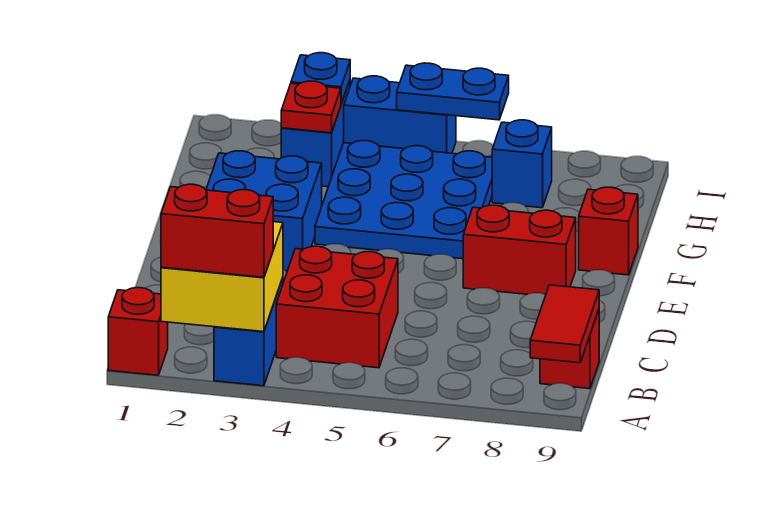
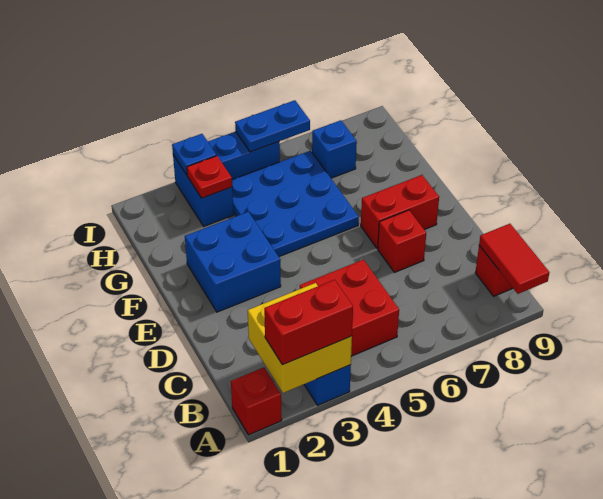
red brick F9 level 1 -> red brick D7 level 1

